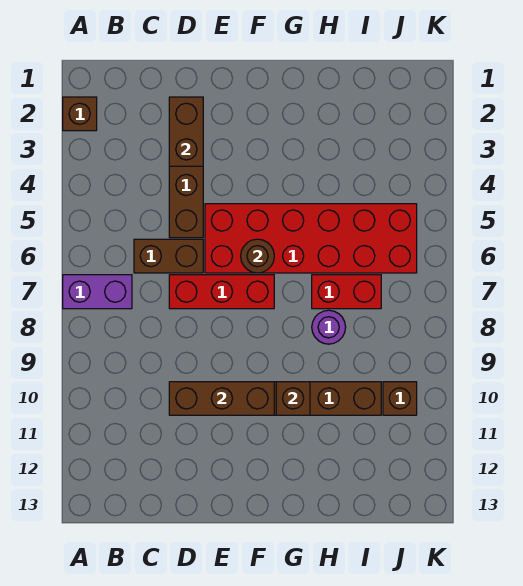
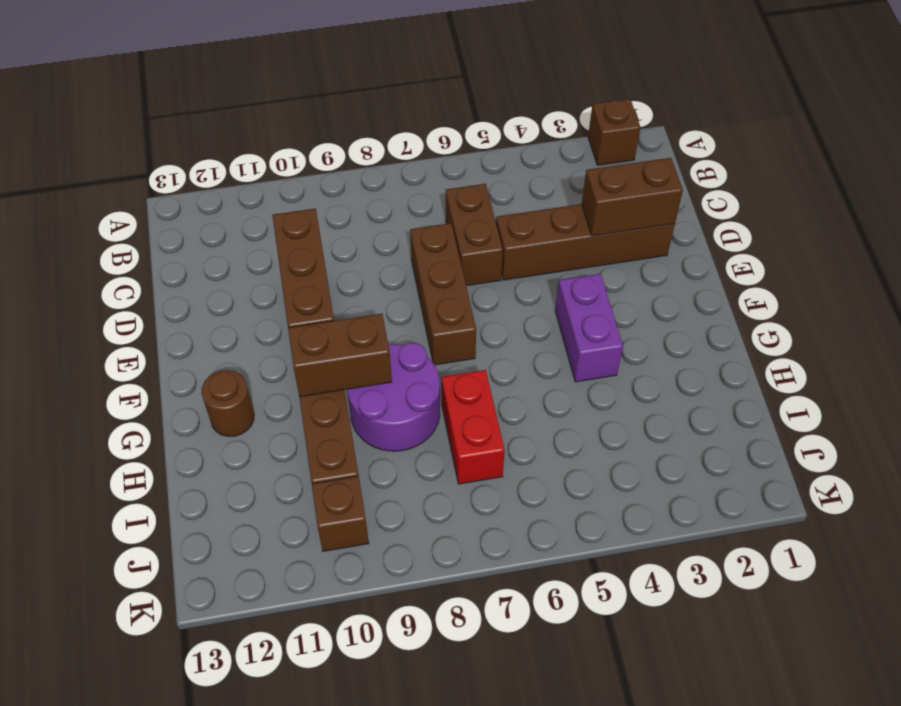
purple brick A7:B7 level 1 -> purple brick F4:G4 level 1
red brick D7:F7 level 1 -> brown brick D7:F7 level 1
red brick E5:J6 level 1 -> none
brown round brick F6 level 2 -> brown round brick G12 level 1
brown brick G10 level 2 -> brown brick G9:G10 level 2
purple round brick H8 level 1 -> purple round brick G8:H9 level 1

